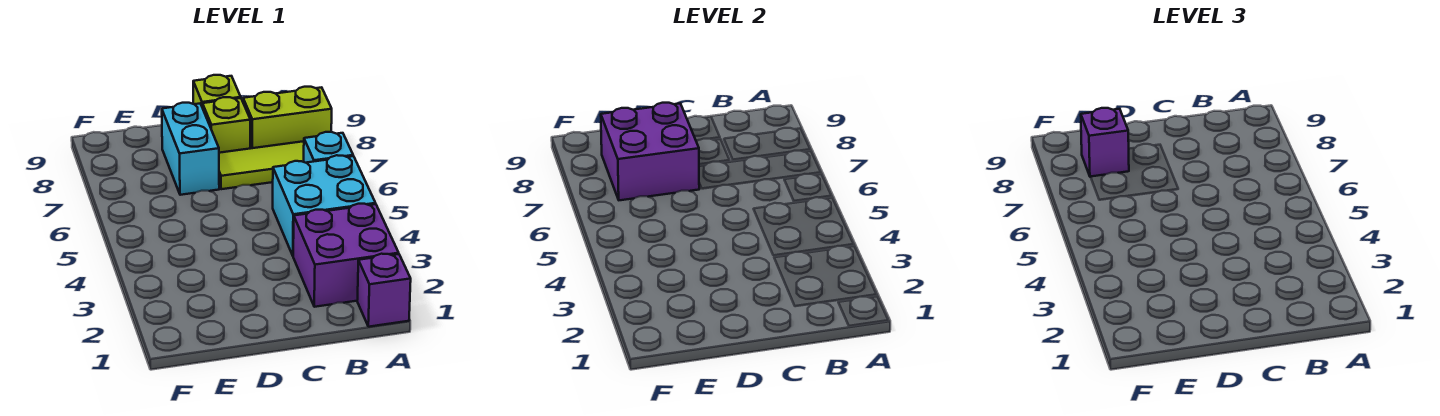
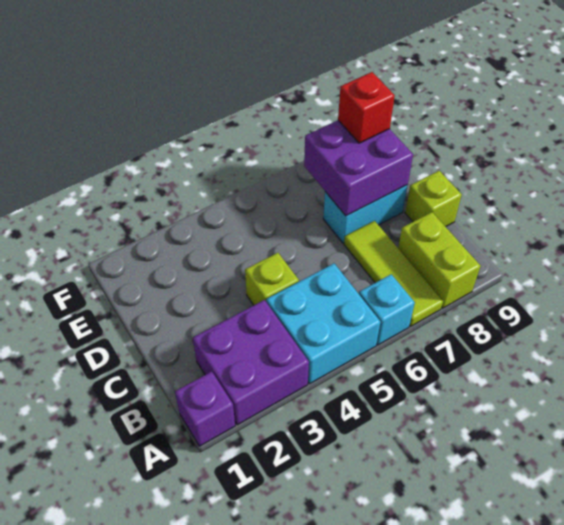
lime brick C8 level 1 -> lime brick C4 level 1
purple brick E8 level 3 -> red brick E8 level 3

